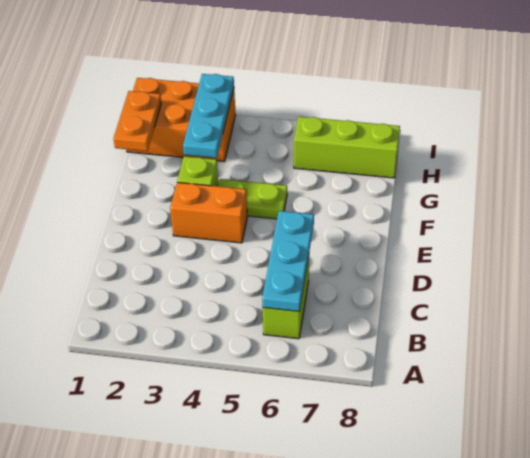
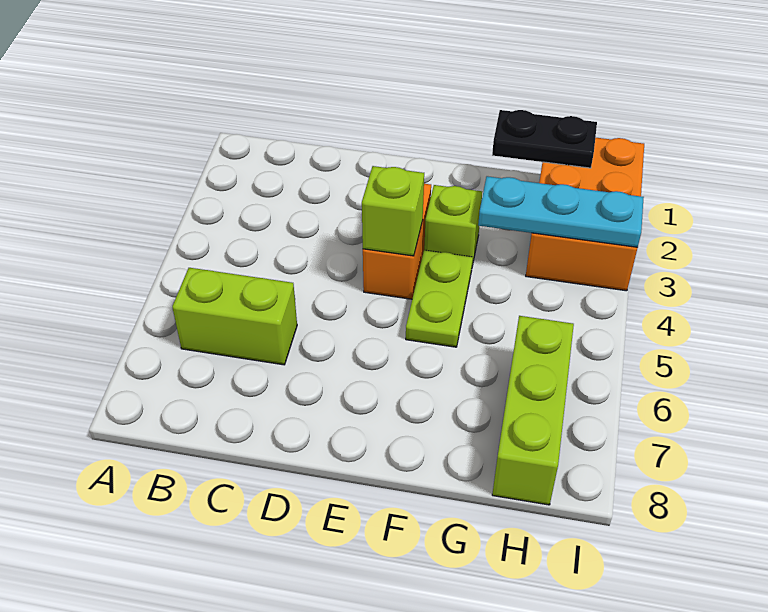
cyan plate B6:D6 level 2 -> none
none -> lime brick E4 level 2
orange plate G1:H1 level 2 -> black plate G1:H1 level 2

